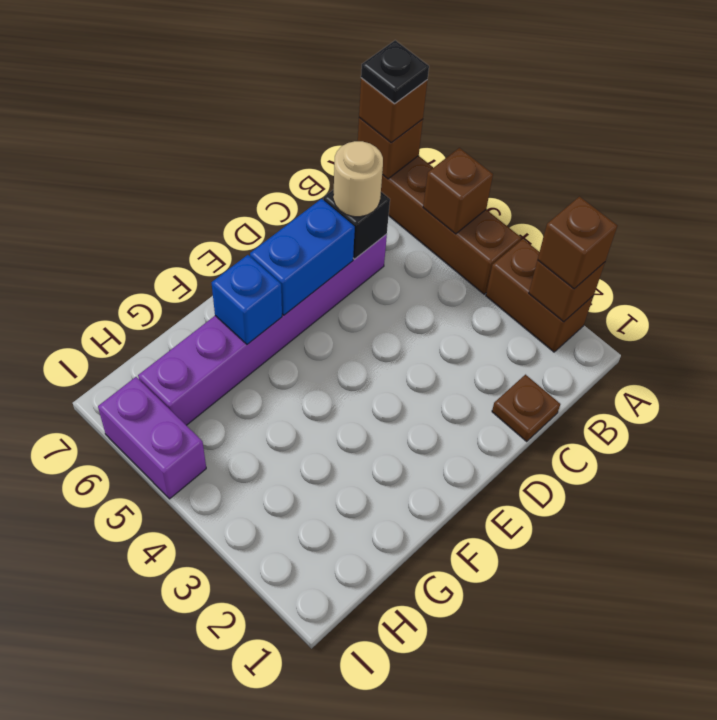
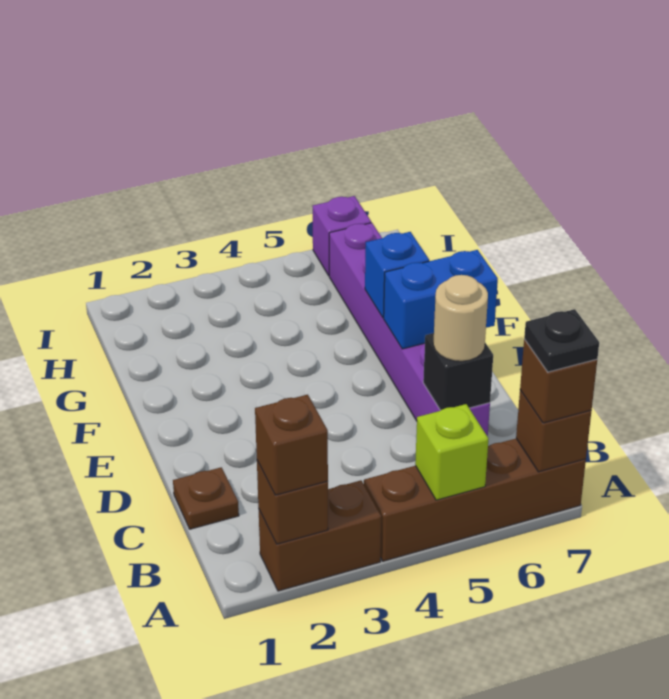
brown brick A5 level 2 -> lime brick A5 level 2
blue brick D6:E6 level 2 -> blue brick E6:E7 level 2
purple brick I5:I6 level 1 -> purple brick I6 level 1

